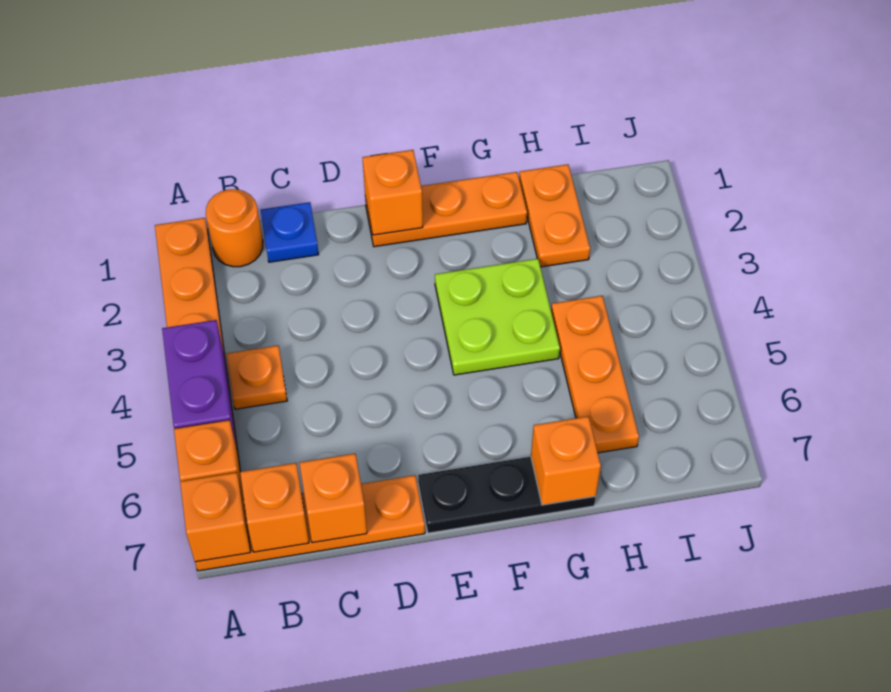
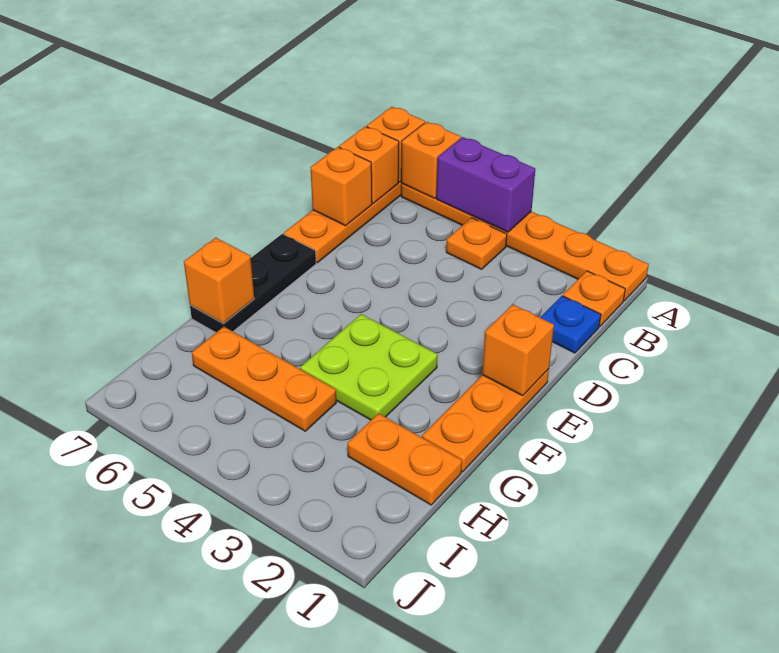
orange round brick B1 level 1 -> orange plate B1 level 1

